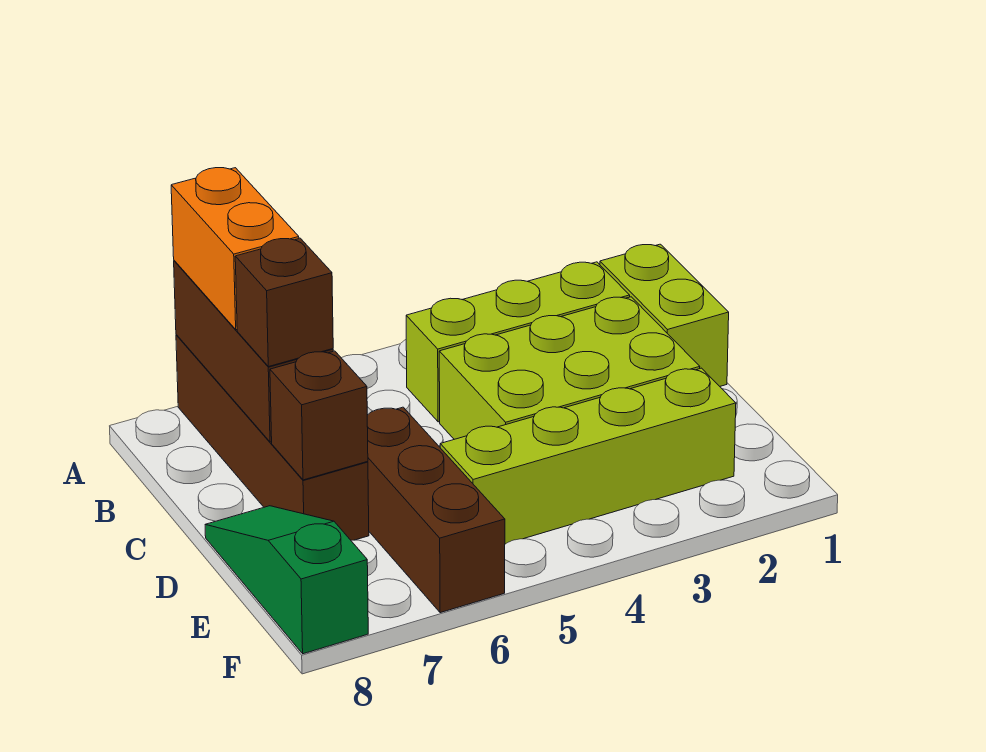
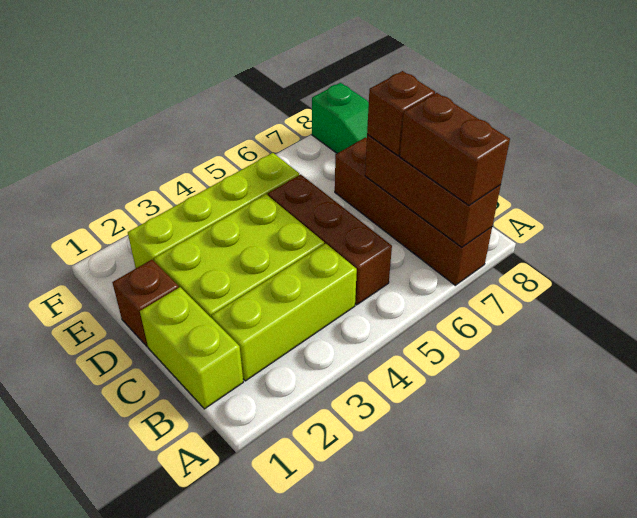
orange brick A7:B7 level 3 -> brown brick A7:B7 level 3
brown brick D6:F6 level 1 -> brown brick B5:D5 level 1
brown brick D7 level 2 -> brown brick D1 level 1

